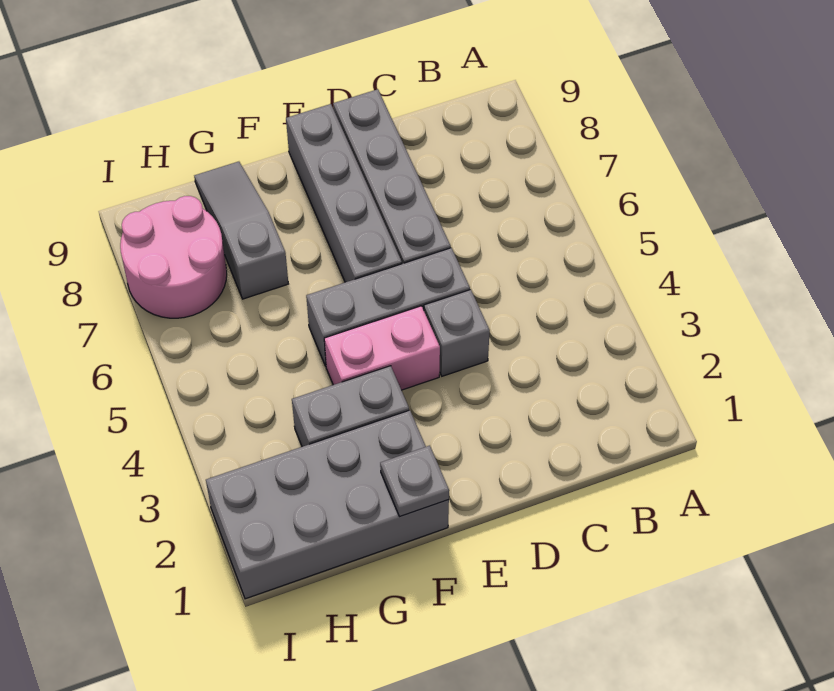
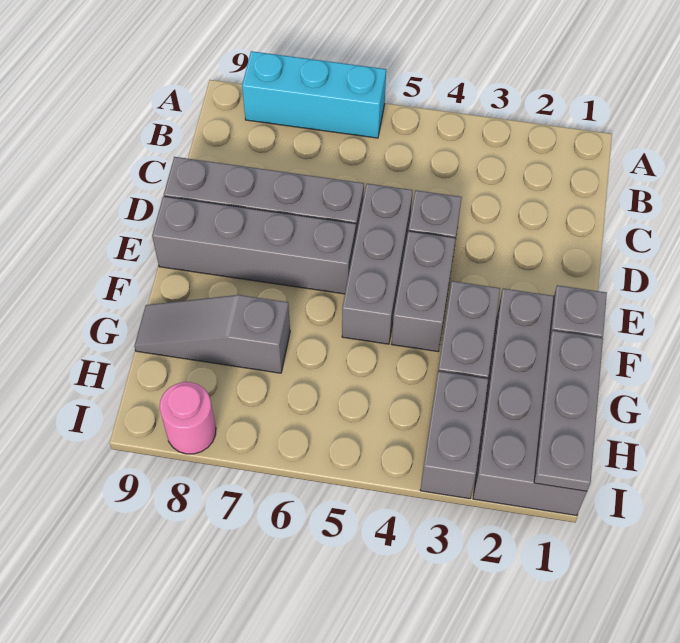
none -> cyan brick A6:A8 level 1
pink brick E4:F4 level 1 -> grey brick E4:F4 level 1
none -> grey plate G1:I1 level 2
none -> grey brick H3:I3 level 1
pink round brick H7:I8 level 1 -> pink round brick I8 level 1

